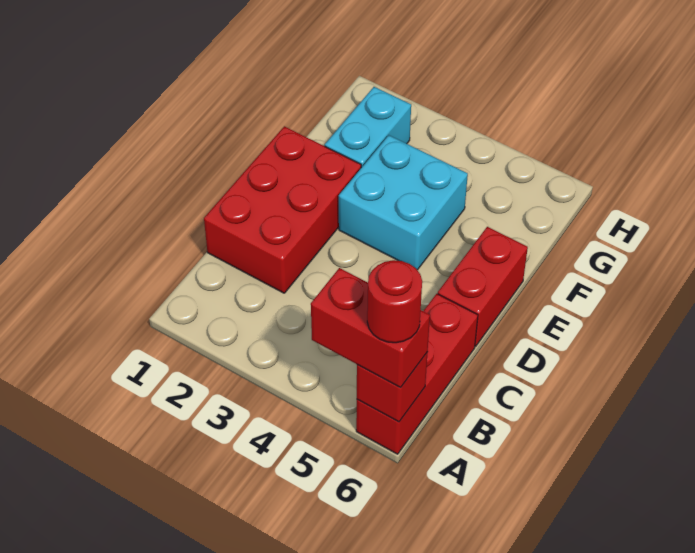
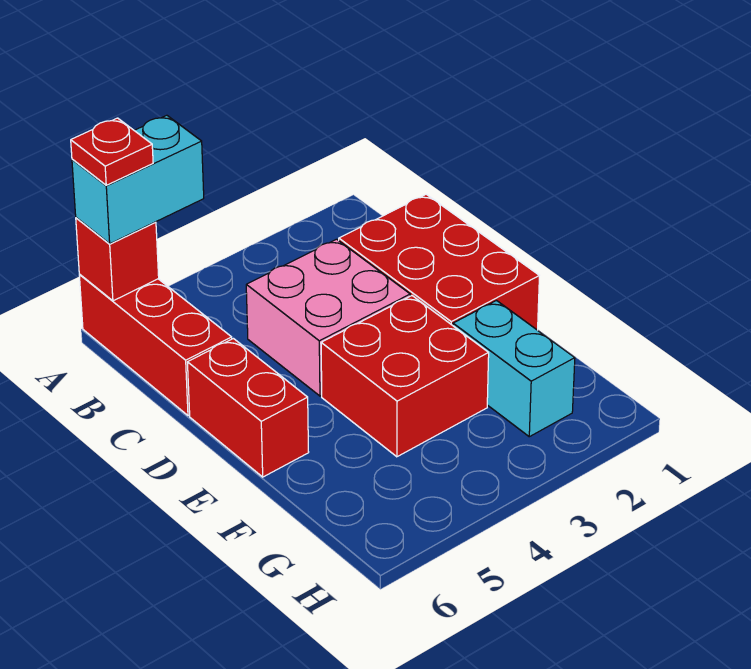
red brick A5:A6 level 3 -> cyan brick A5:A6 level 3
red round brick A6 level 4 -> red plate A6 level 4
none -> pink brick C3:D4 level 1
cyan brick E3:F4 level 1 -> red brick E3:F4 level 1

